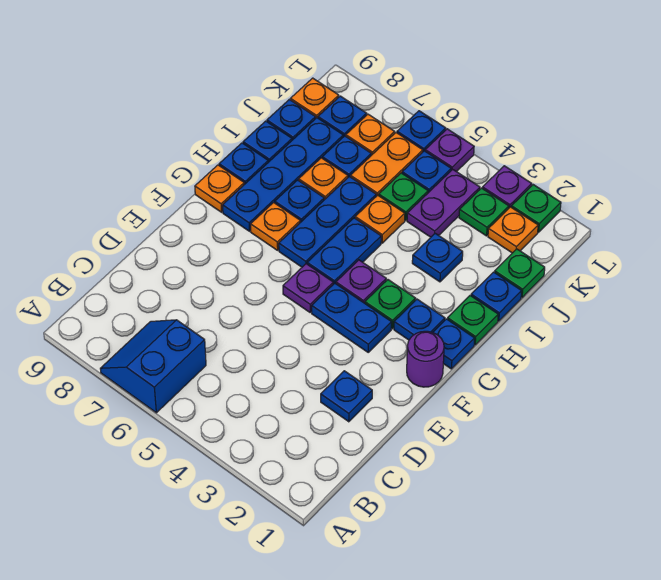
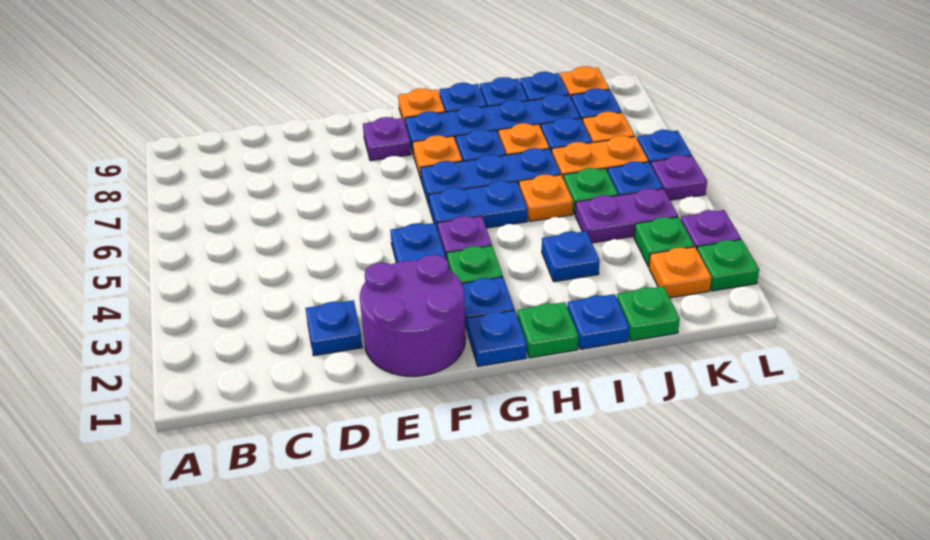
blue slope A6:B7 level 1 top 6 -> none
purple round brick F1 level 1 -> purple round brick E1:F2 level 1
purple plate F5 level 1 -> purple plate F8 level 1

